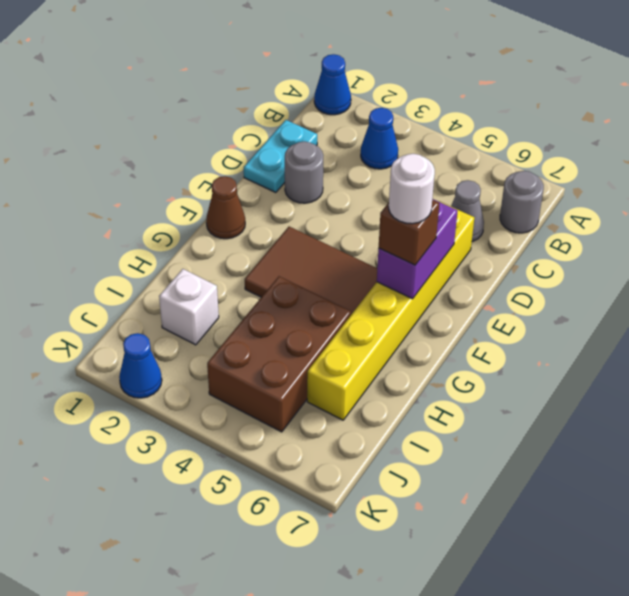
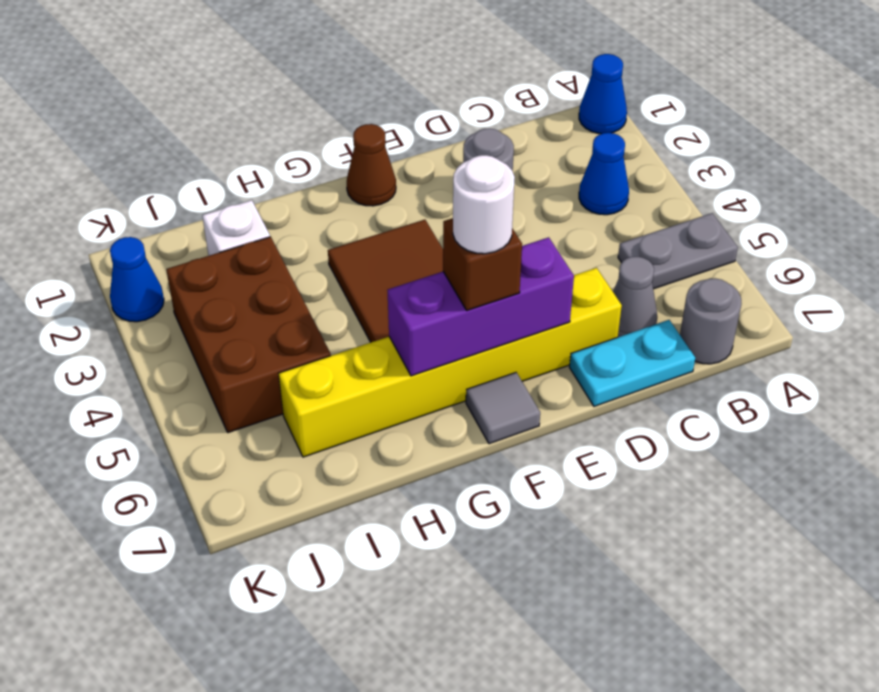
none -> grey plate A5:B5 level 1
cyan plate C1:D1 level 1 -> cyan plate C7:D7 level 1
purple brick E6:F6 level 2 -> purple brick E6:G6 level 2
none -> grey tile F7 level 1
brown brick H4:J5 level 1 -> brown brick I3:J5 level 1

